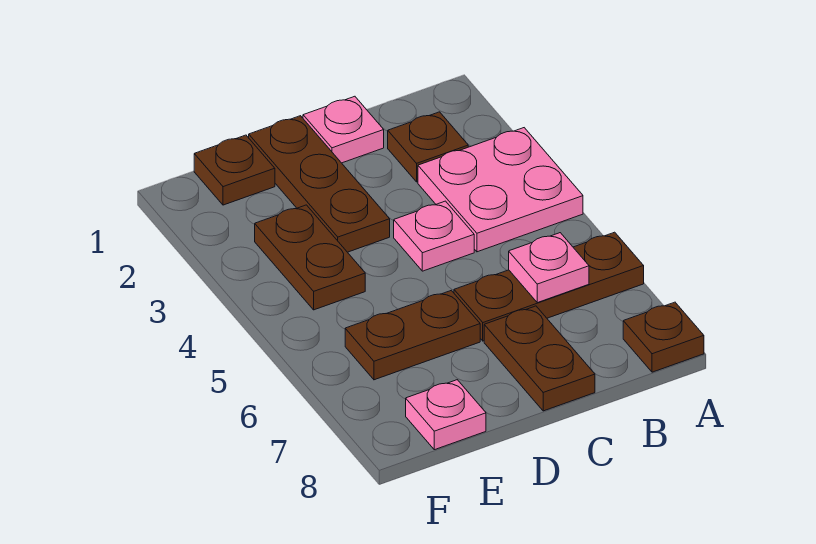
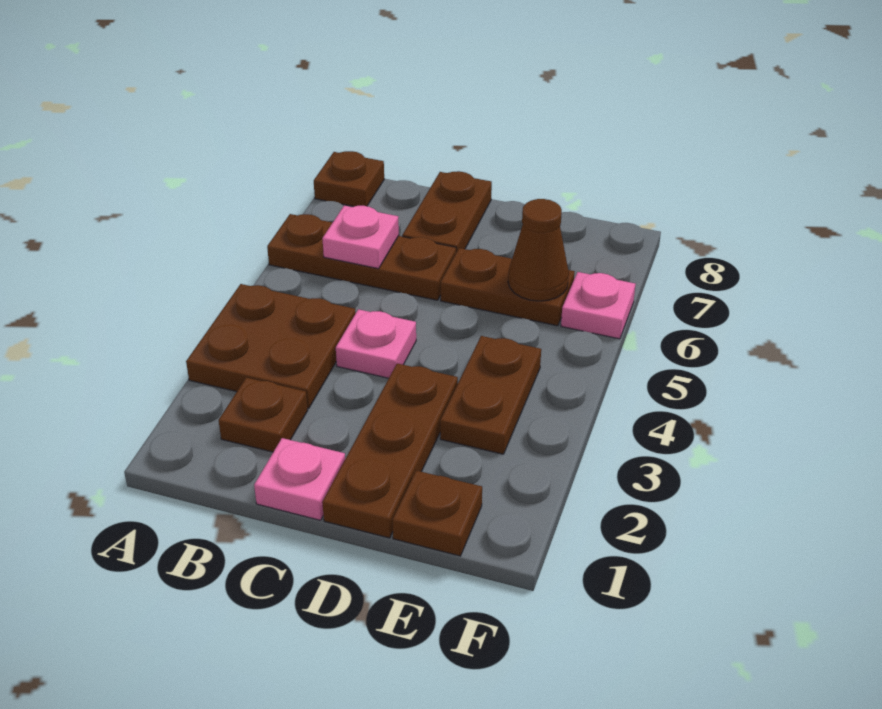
pink plate A3:B4 level 1 -> brown plate A3:B4 level 1
none -> brown cone E6 level 2
pink plate E8 level 1 -> pink plate F6 level 1

